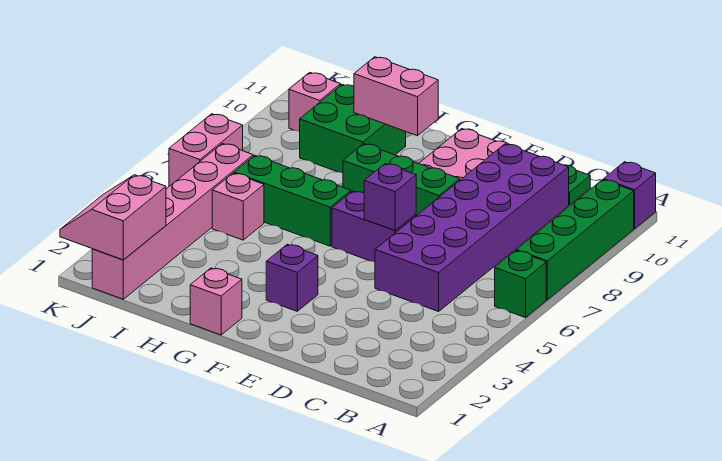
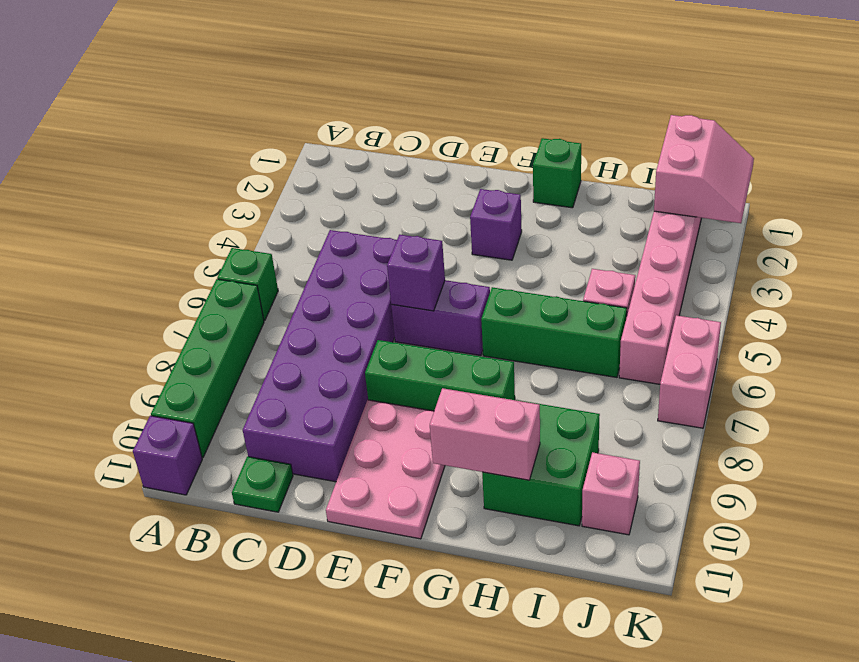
pink brick G1 level 1 -> green brick G1 level 1

